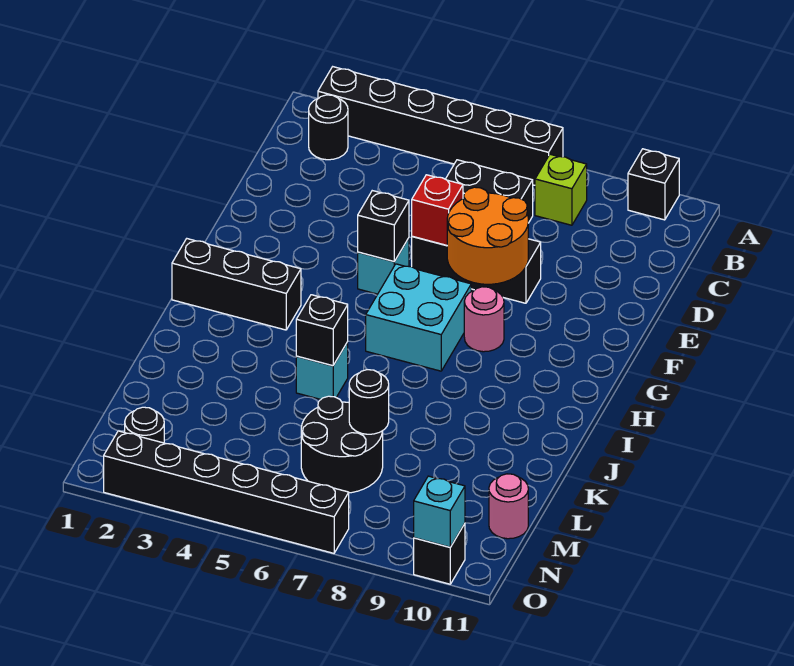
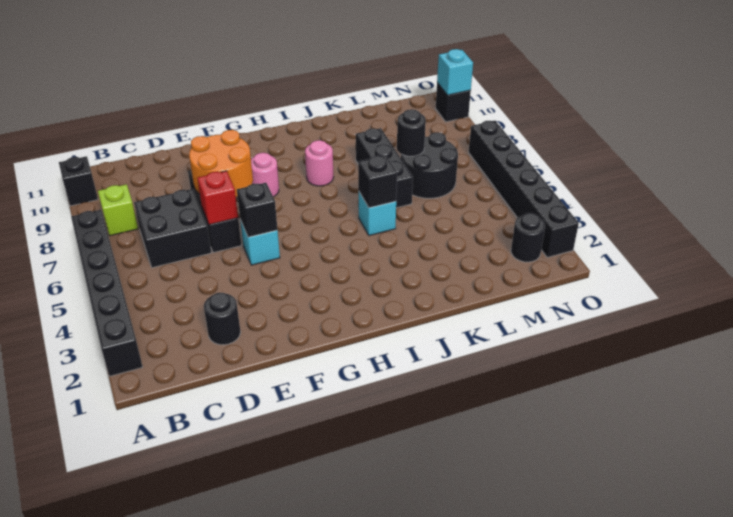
black round brick B2 level 1 -> black round brick D2 level 1
cyan brick G6:H7 level 1 -> none
black brick H1:H3 level 1 -> black brick K6:K8 level 1
pink round brick M11 level 1 -> pink round brick I8 level 1

